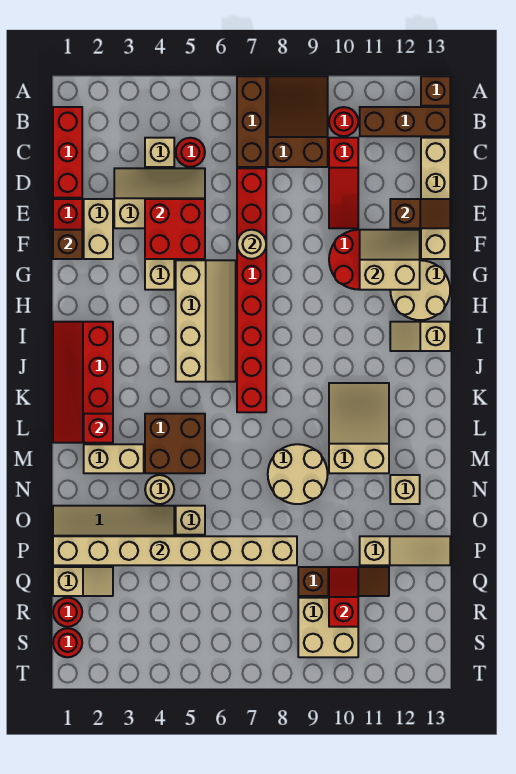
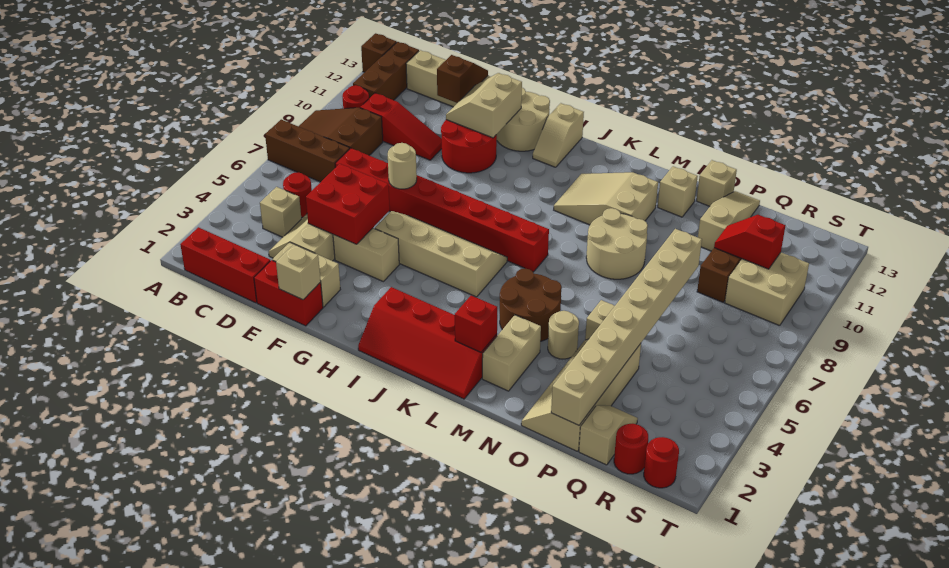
brown brick F1 level 2 -> tan brick F1 level 2
brown brick L4:M5 level 1 -> brown round brick L4:M5 level 1
none -> tan brick O13 level 1

